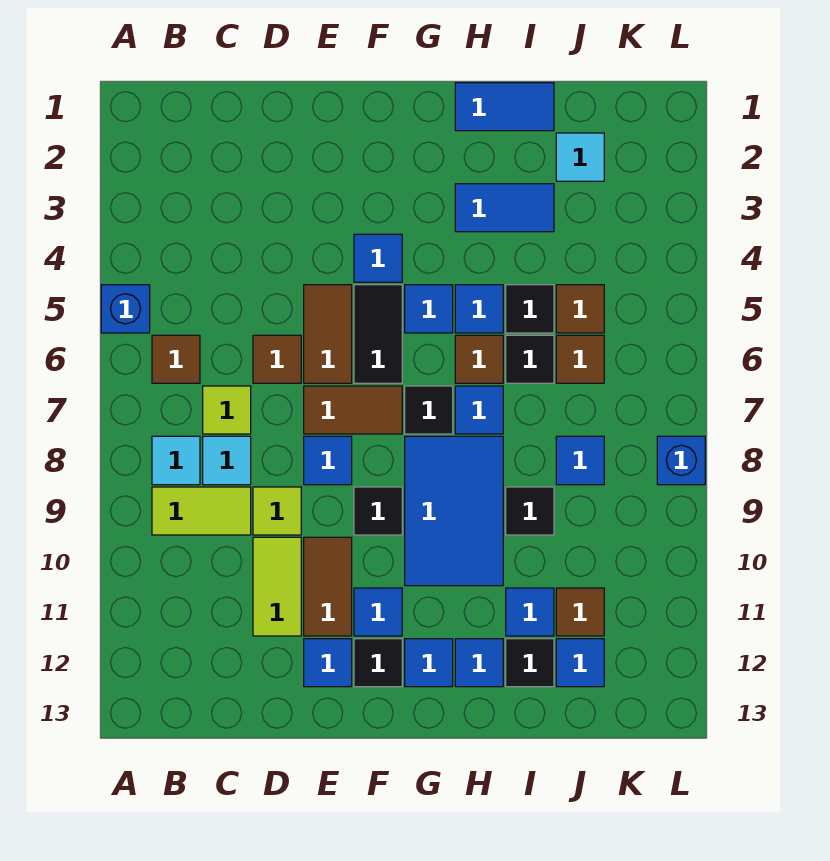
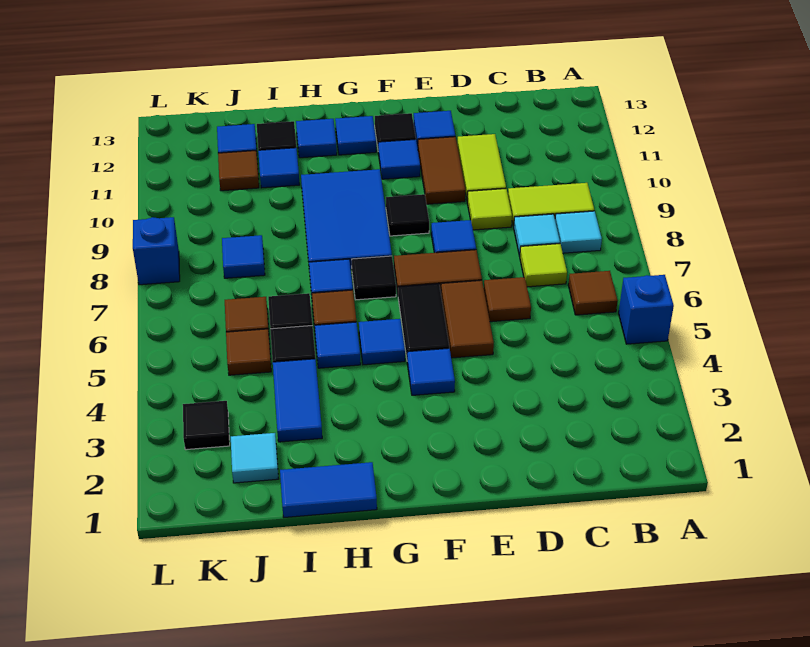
blue tile H3:I3 level 1 -> blue tile I3:I4 level 1
black tile I9 level 1 -> black tile K3 level 1

